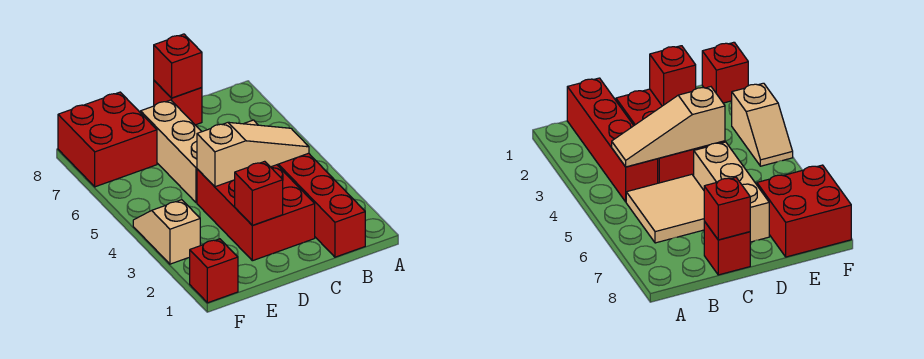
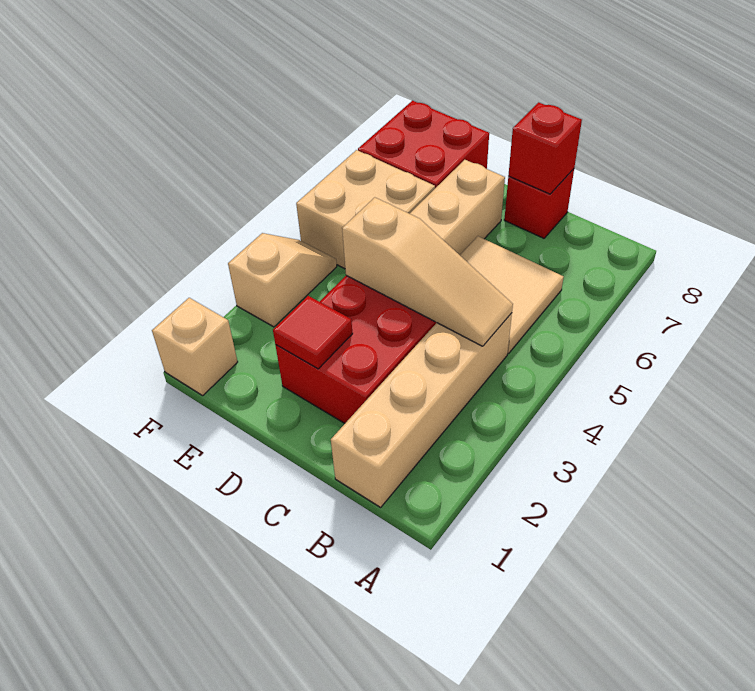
red brick B1:B4 level 1 -> tan brick B1:B4 level 1
red brick D2 level 2 -> red tile D2 level 2
none -> tan brick E5:F6 level 1
red brick F1 level 1 -> tan brick F1 level 1

